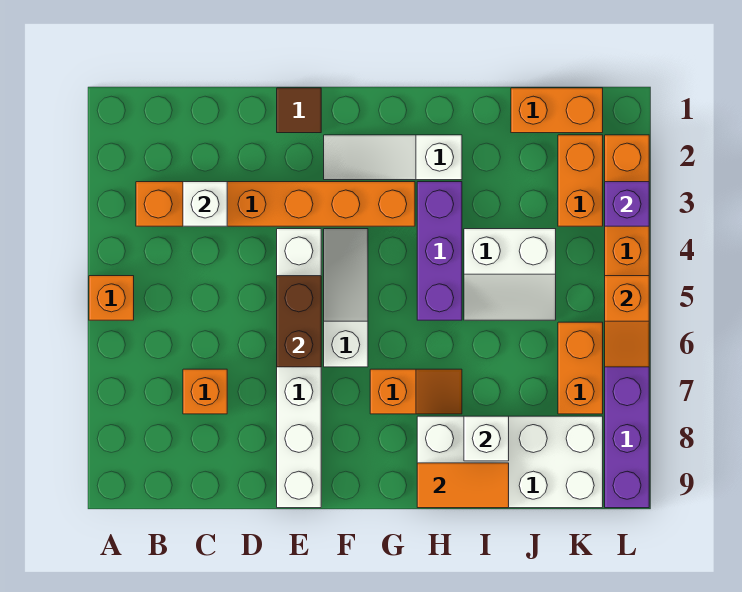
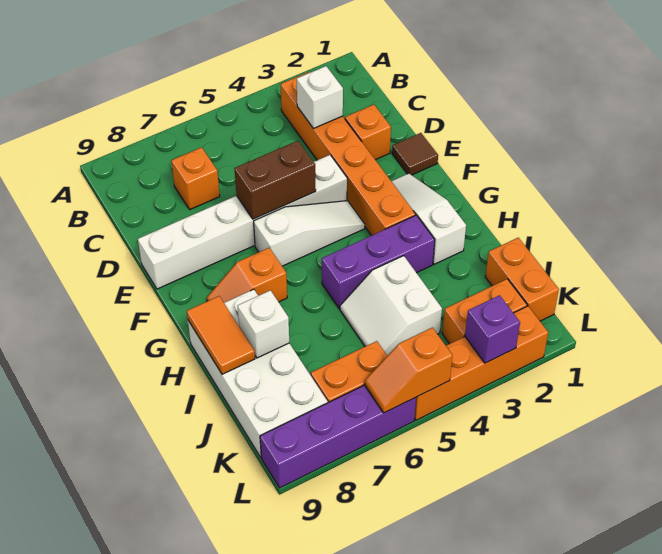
orange brick A5 level 1 -> orange brick D2 level 1
orange slope G7:H7 level 1 top G -> orange slope G7:G8 level 1 top 7

